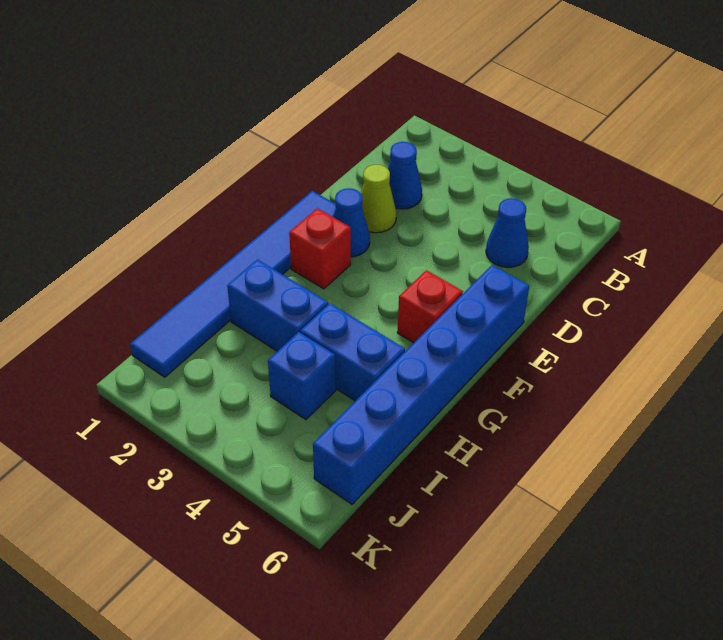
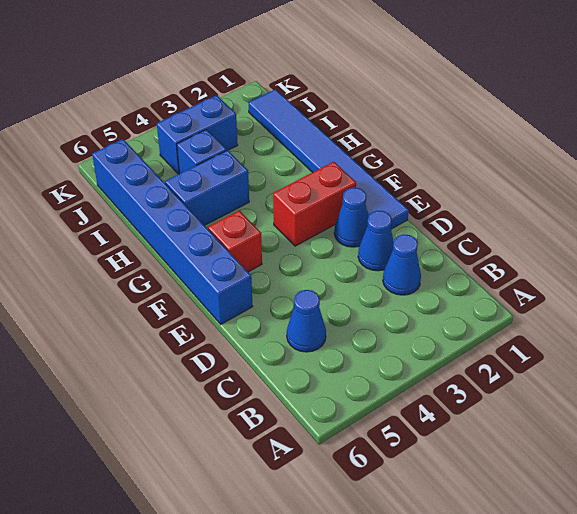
lime cone D2 level 1 -> blue cone D2 level 1
red brick F2 level 1 -> red brick F2:F3 level 1
blue brick H2:H3 level 1 -> blue brick J3:J4 level 1

